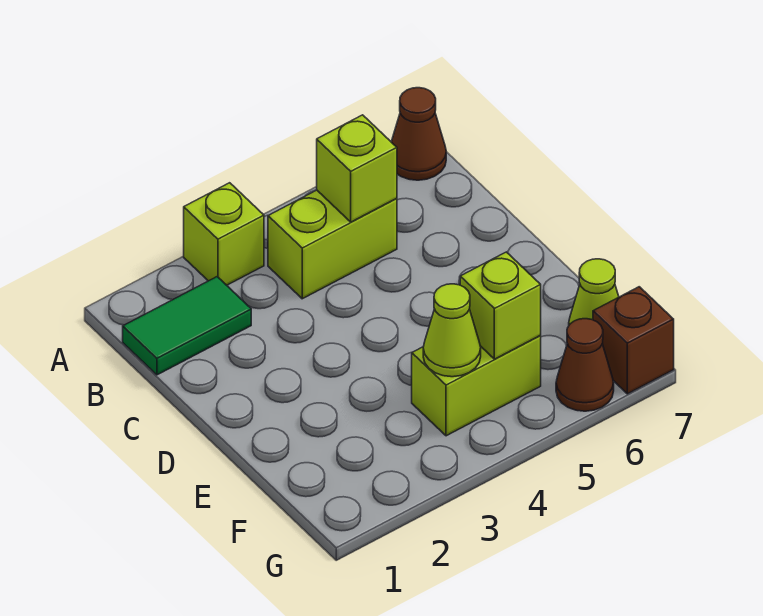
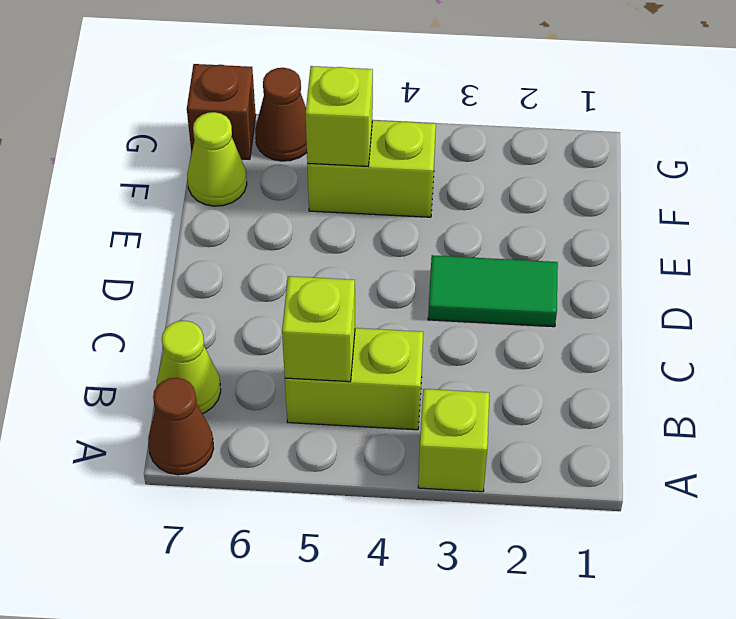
green tile B1:B2 level 1 -> green tile D2:D3 level 1
lime cone F4 level 2 -> lime cone B7 level 1

